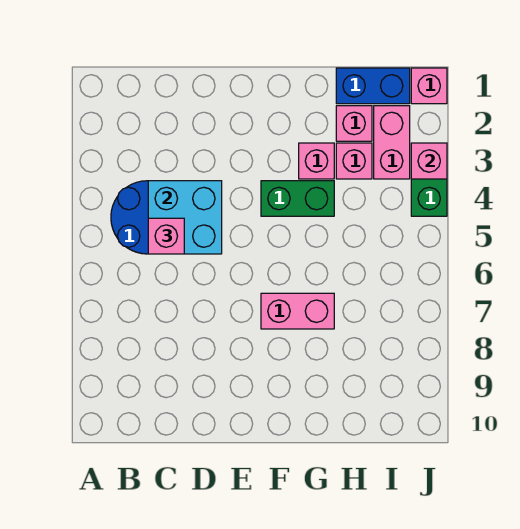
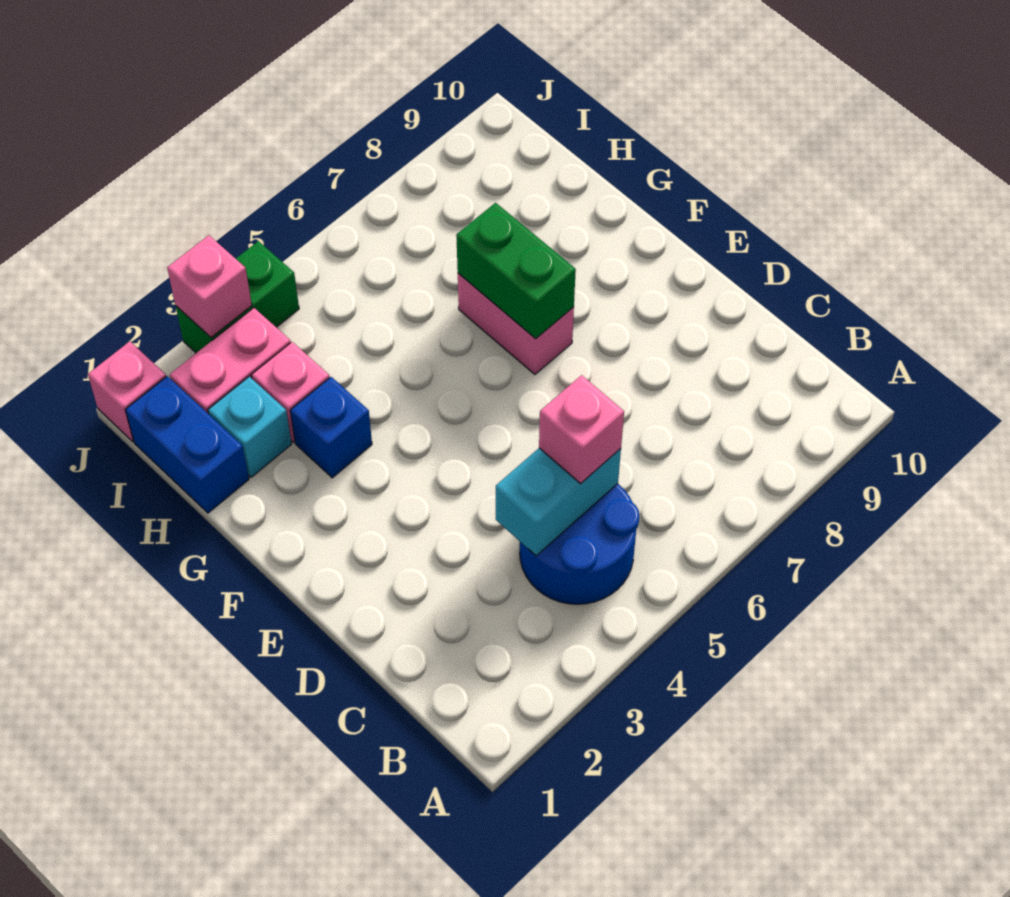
cyan brick C4:D5 level 2 -> cyan brick C4:C5 level 2
green brick F4:G4 level 1 -> green brick F7:G7 level 2
pink brick G3 level 1 -> blue brick G3 level 1
pink brick H2 level 1 -> cyan brick H2 level 1

